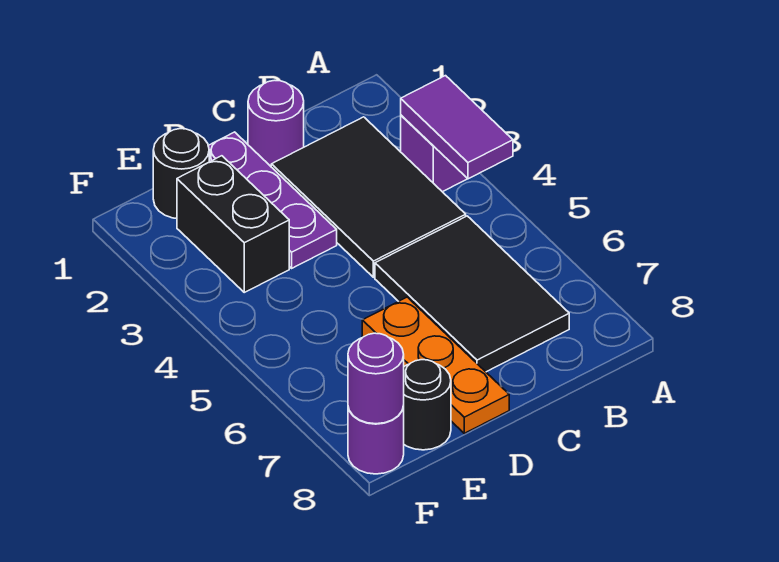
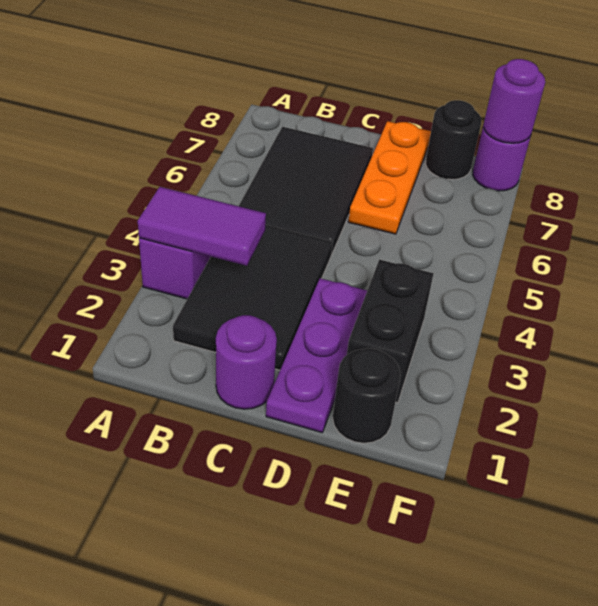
purple tile A3:A4 level 2 -> purple tile A3:B3 level 2

